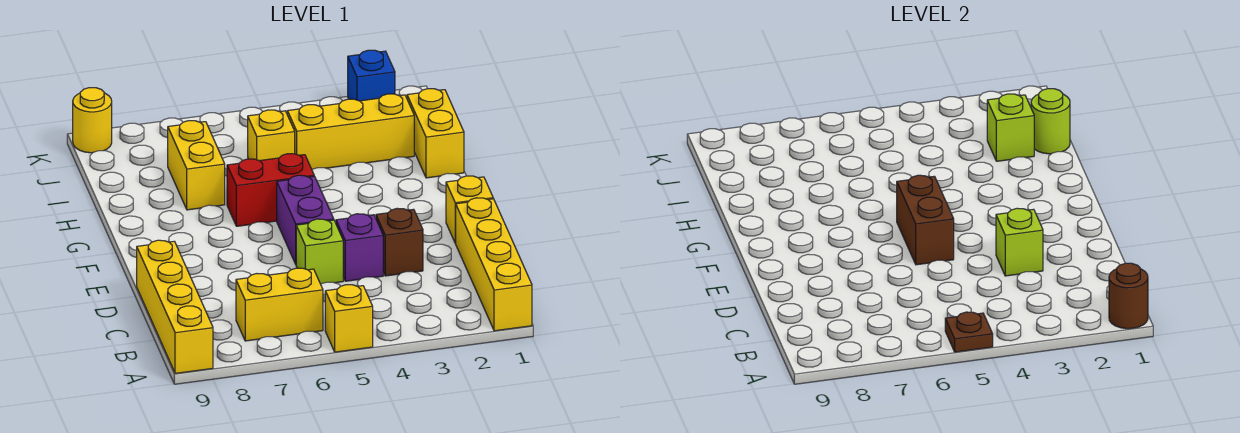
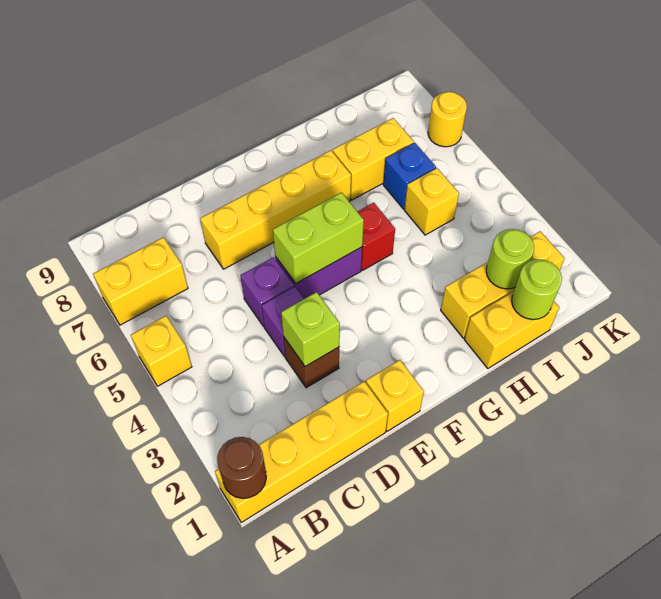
brown plate A5 level 2 -> none
yellow brick A9:D9 level 1 -> yellow brick D7:G7 level 1
yellow brick B6:B7 level 1 -> yellow brick A7:B7 level 1
lime brick D5 level 1 -> purple brick D5 level 1
brown brick E5:F5 level 2 -> lime brick E5:F5 level 2
red brick G5:G6 level 1 -> red brick G5 level 1
yellow brick I2:I4 level 1 -> yellow brick H2:J2 level 1
lime brick I2 level 2 -> lime round brick I2 level 2
blue brick K2 level 1 -> blue brick I6 level 1
yellow round brick K9 level 1 -> yellow round brick K7 level 1

